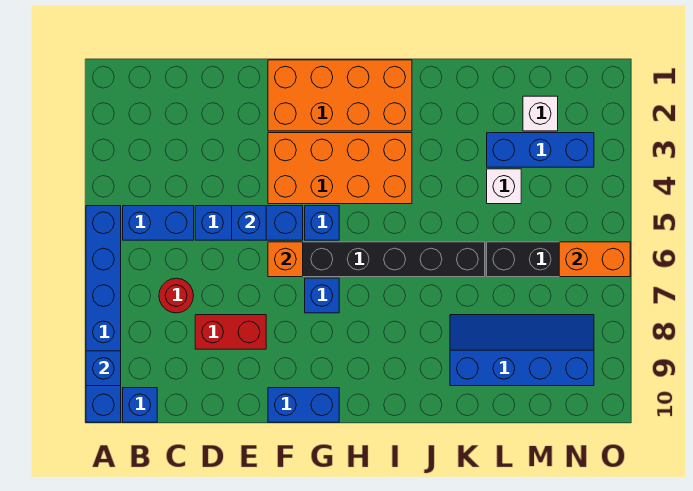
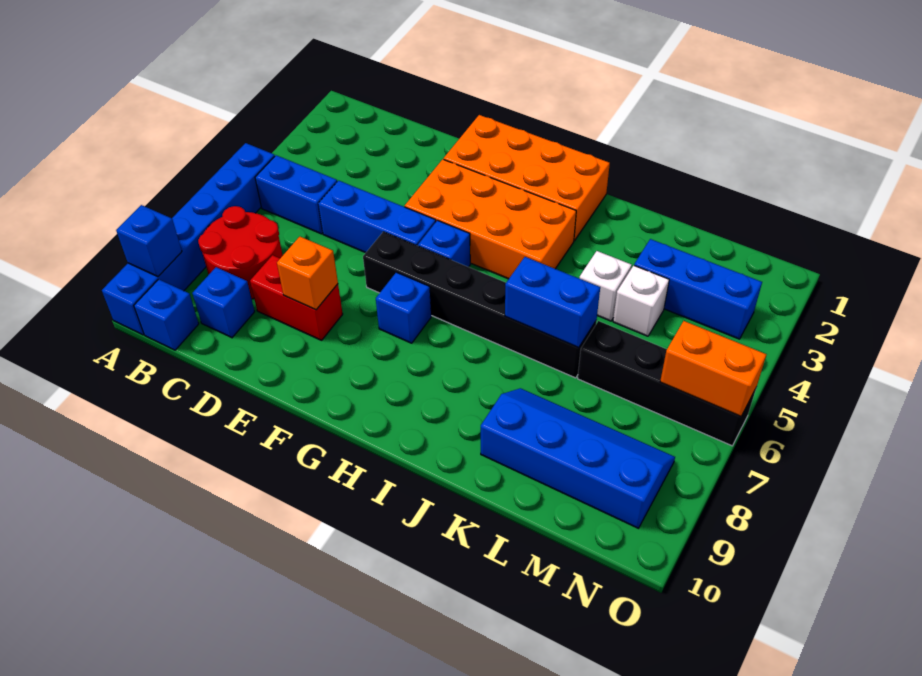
red round brick C7 level 1 -> red round brick B7:C8 level 1
blue brick E5 level 2 -> blue brick C9 level 1
orange brick F6 level 2 -> orange brick E8 level 2
blue brick F10:G10 level 1 -> blue brick J6:K6 level 2
white brick M2 level 1 -> white brick K4 level 1

